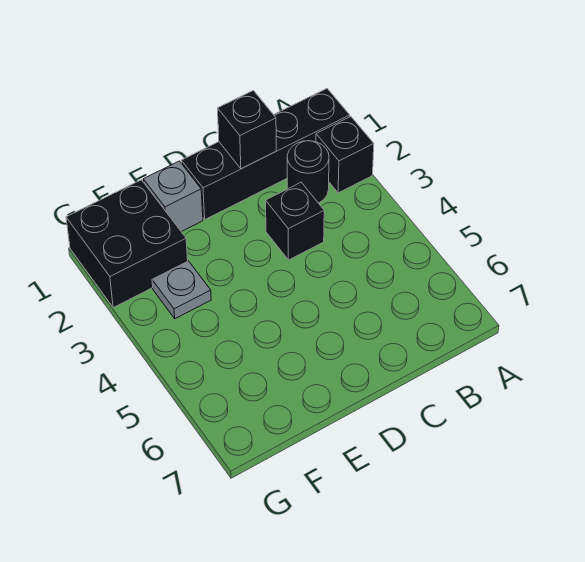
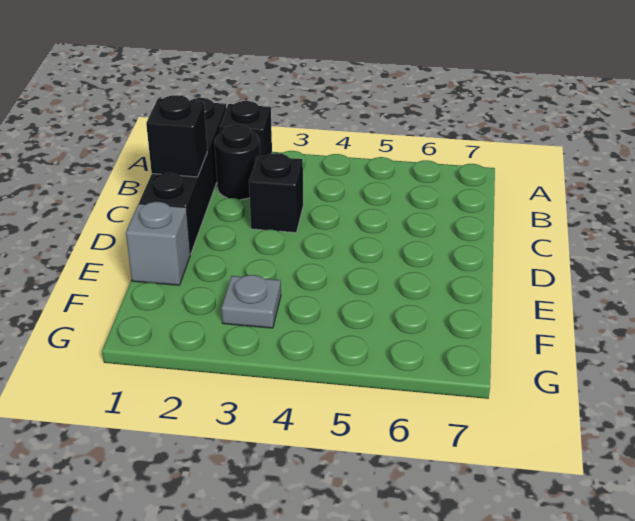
black brick F1:G2 level 1 -> none

